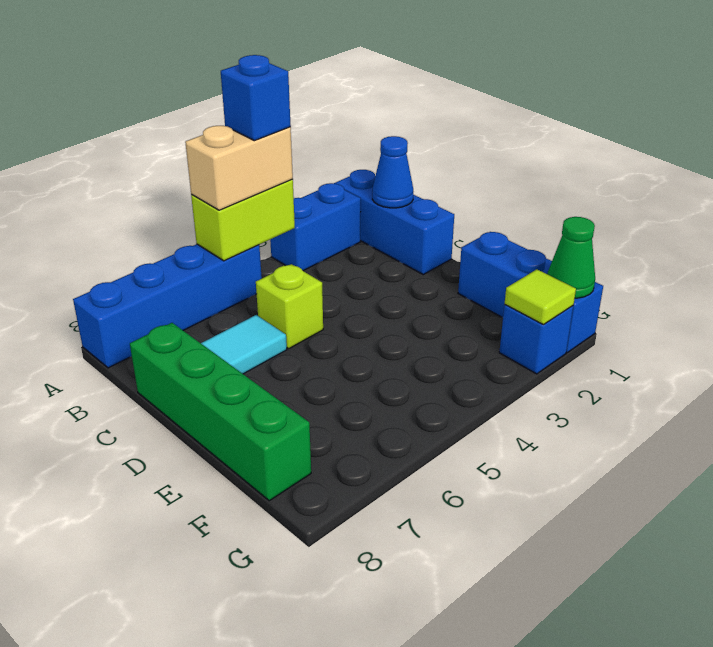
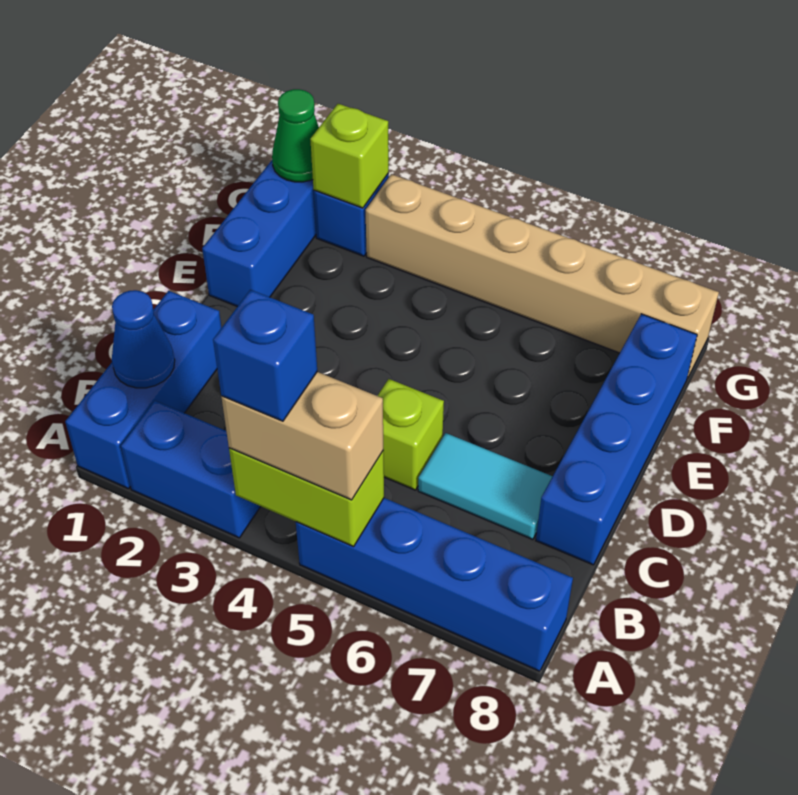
green brick C8:F8 level 1 -> blue brick C8:F8 level 1
lime tile G2 level 2 -> lime brick G2 level 2
none -> tan brick G3:G8 level 1

